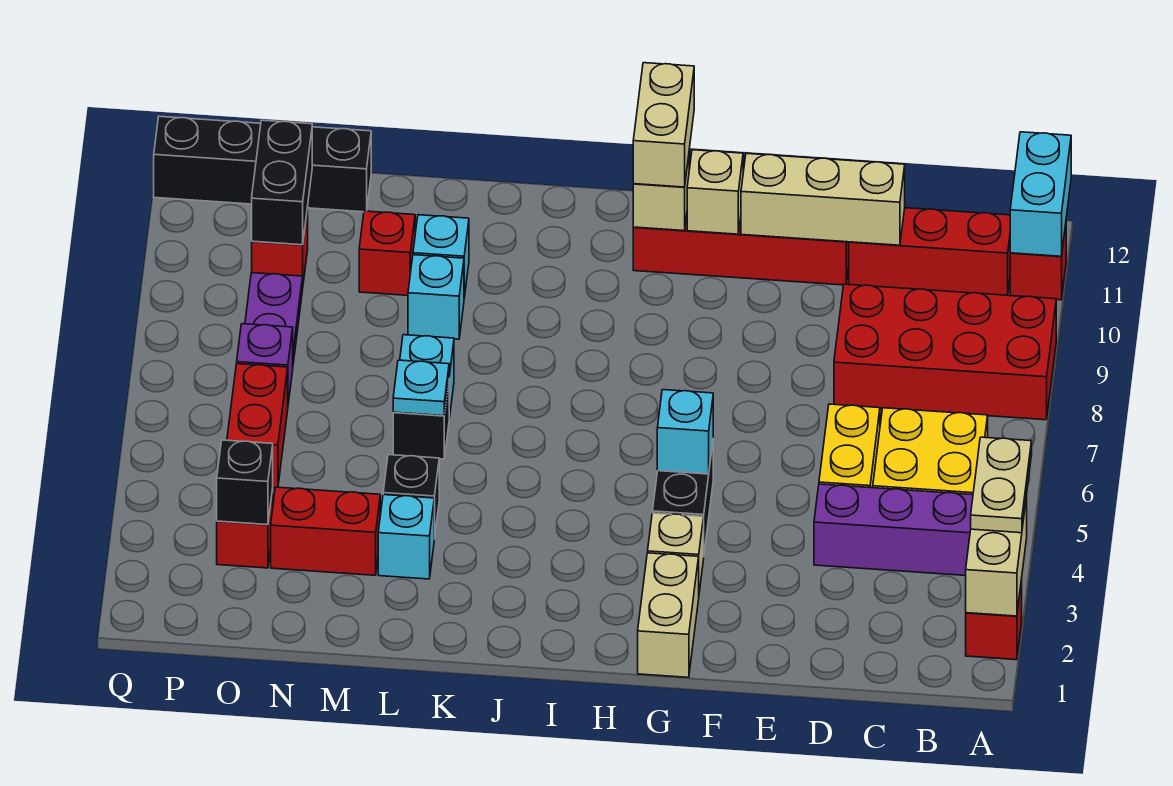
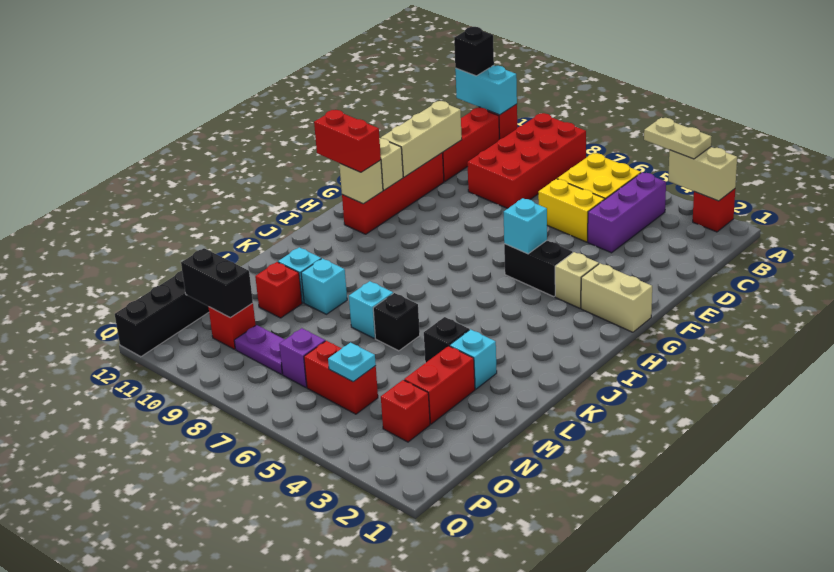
tan brick H11:H12 level 3 -> red brick H11:H12 level 3
cyan plate L6 level 2 -> cyan plate O5 level 2
black brick O3 level 2 -> black brick A12 level 3

